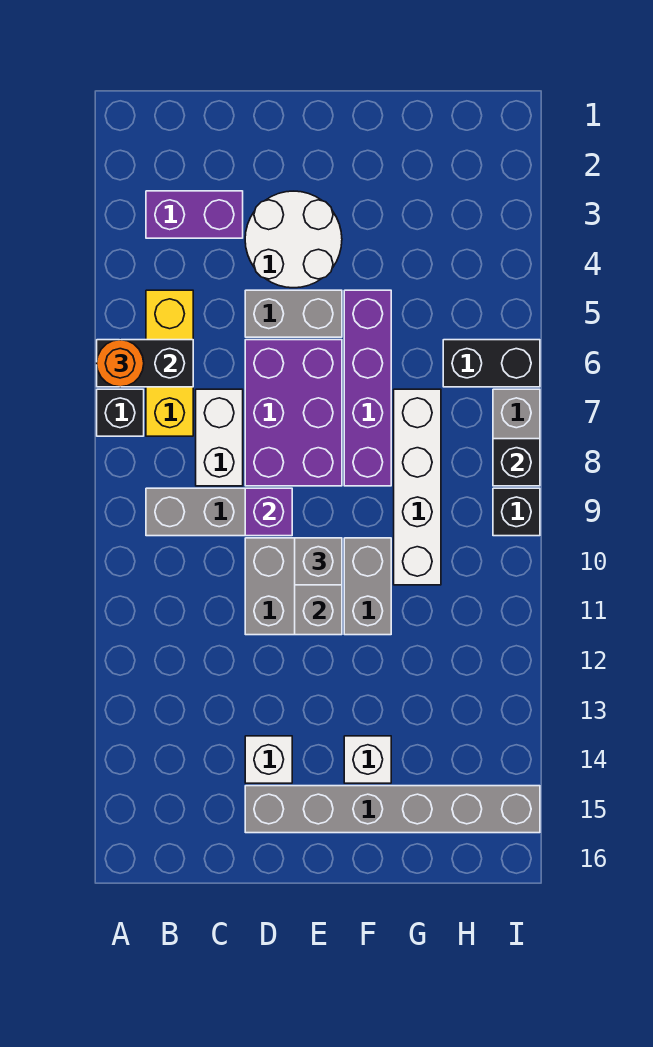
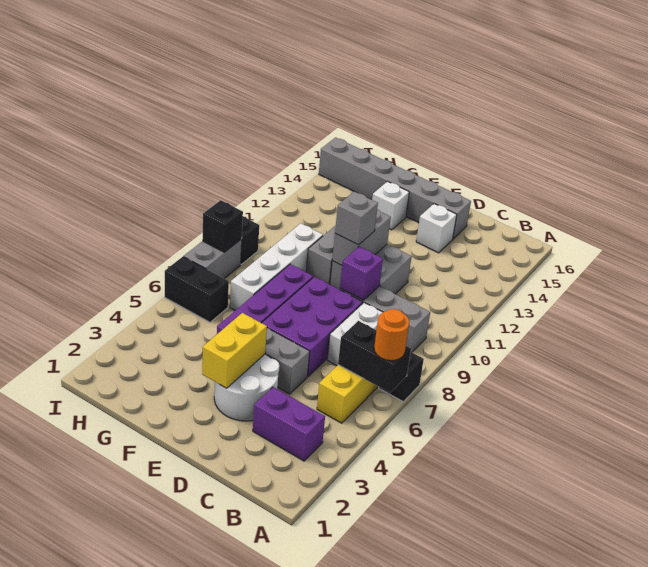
none -> yellow brick E3:E4 level 2

